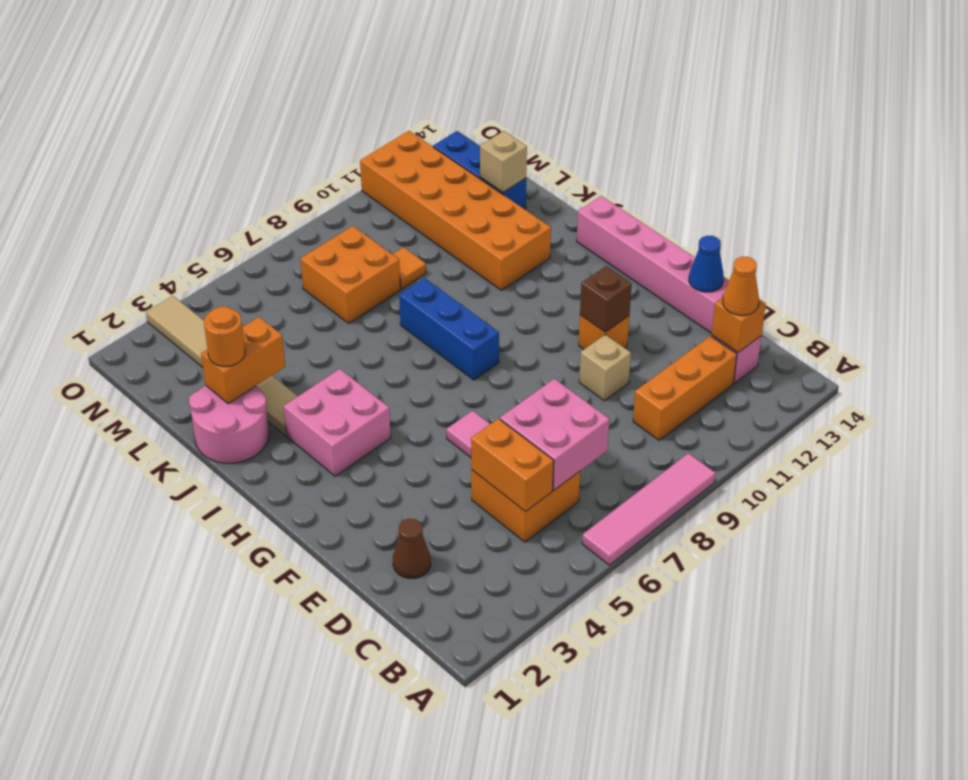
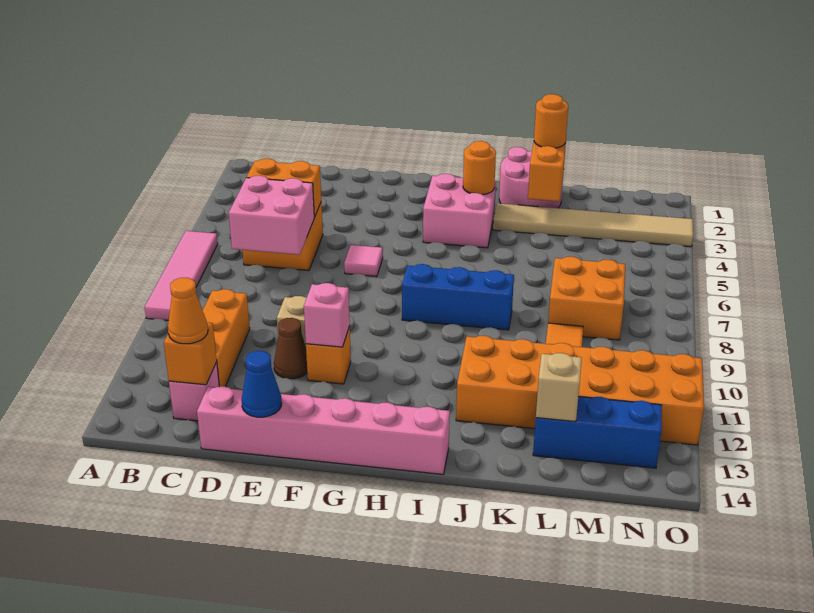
brown cone D2 level 1 -> brown cone E11 level 1
brown brick F11 level 2 -> pink brick F11 level 2
none -> orange round brick I3 level 2

